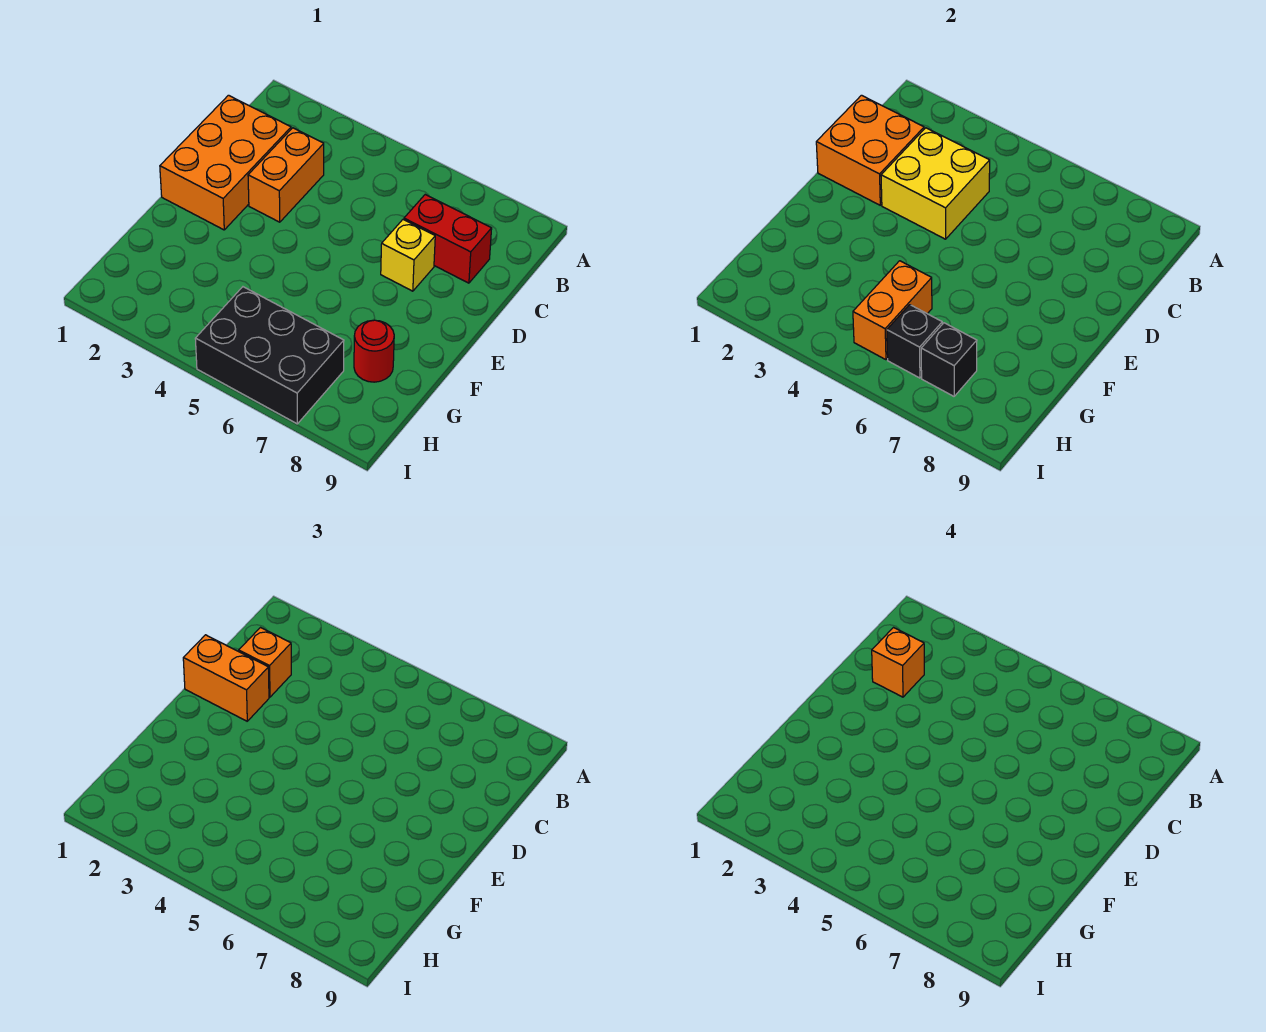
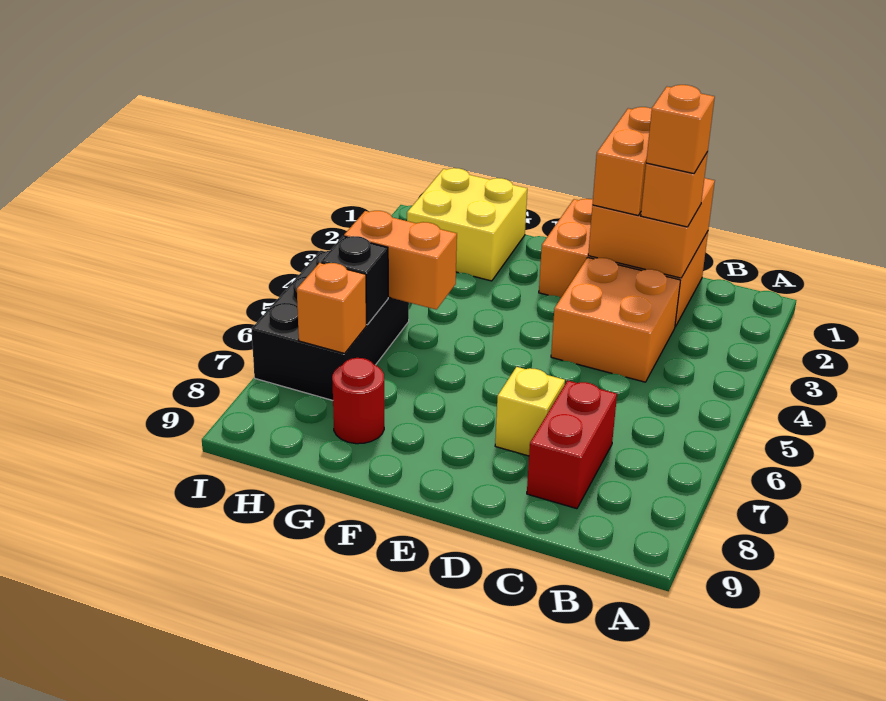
orange brick C3:D3 level 1 -> orange brick C3:D4 level 1
yellow brick C3:D4 level 2 -> yellow brick G1:H2 level 1
black brick H7 level 2 -> orange brick H7 level 2

